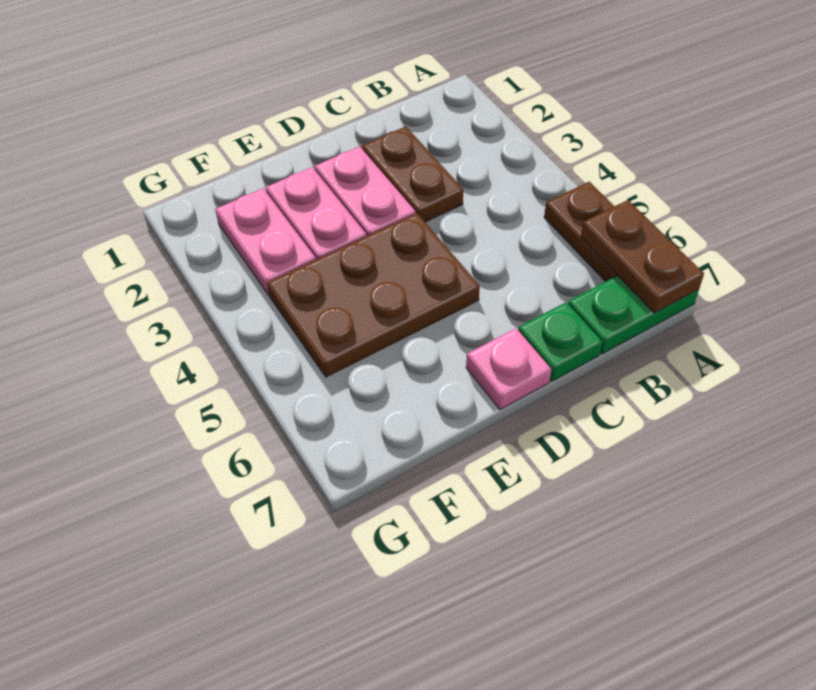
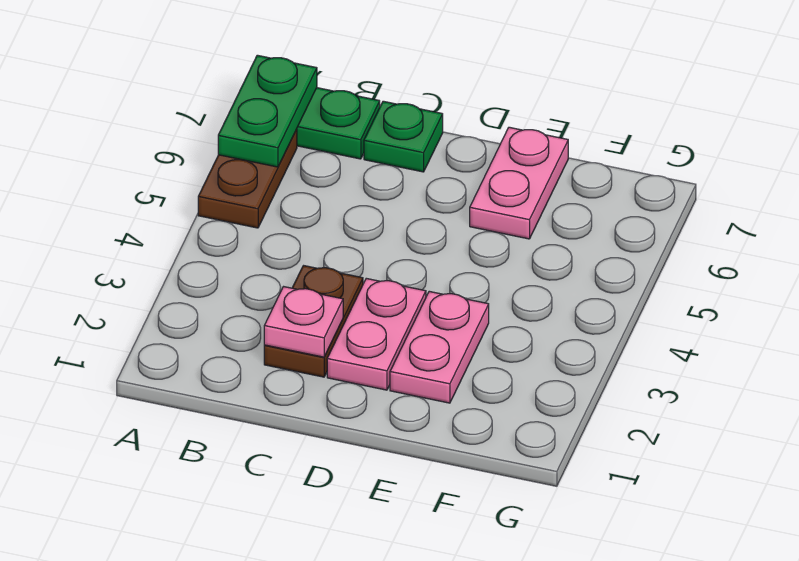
brown plate A6:A7 level 2 -> green plate A6:A7 level 2
brown plate D4:F5 level 1 -> none
pink plate D7 level 1 -> pink plate C2 level 2
pink plate F2:F3 level 1 -> pink plate E6:E7 level 1

